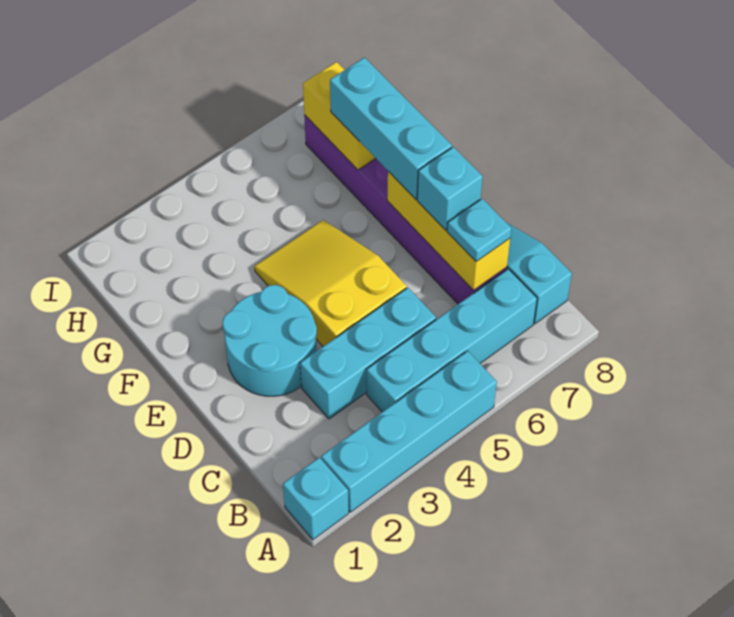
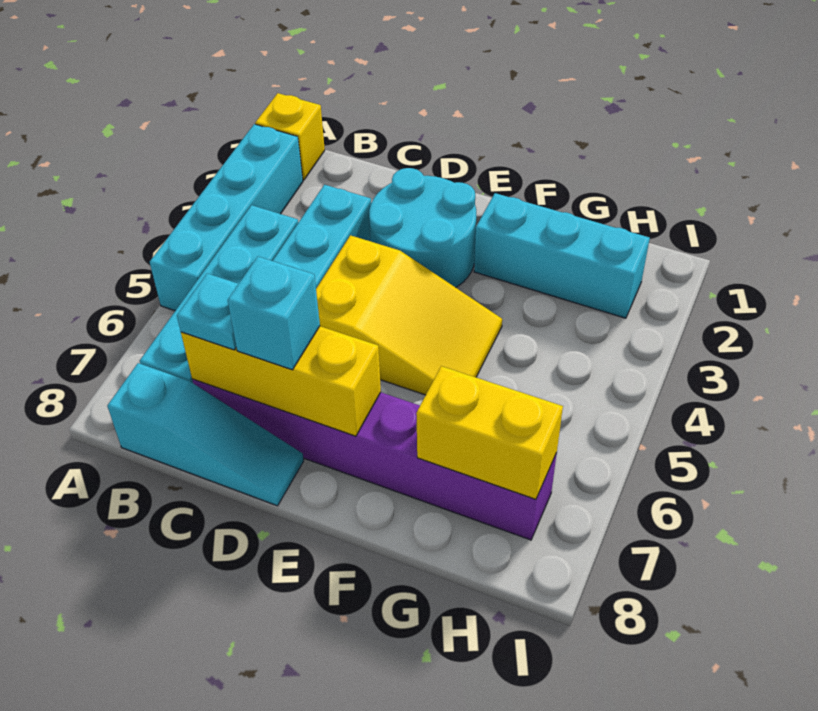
cyan brick A1 level 1 -> yellow brick A1 level 1
cyan brick E7:G7 level 3 -> cyan brick F2:H2 level 1

